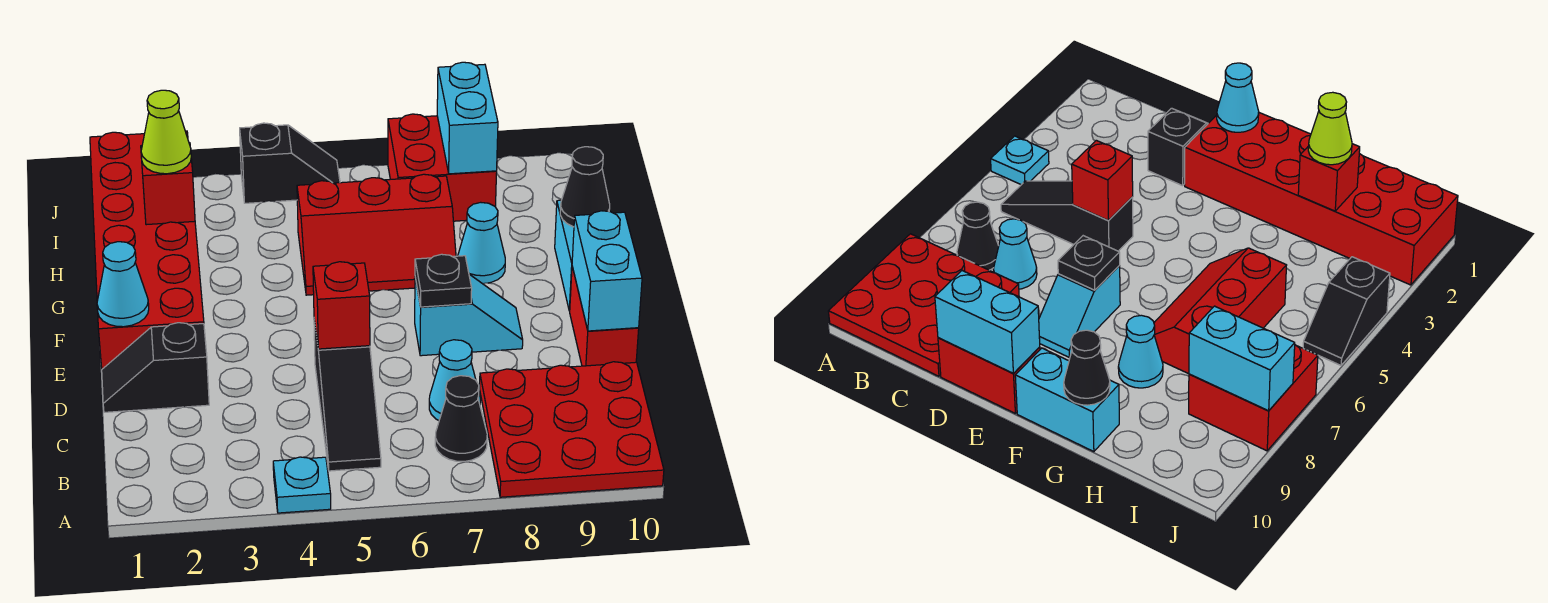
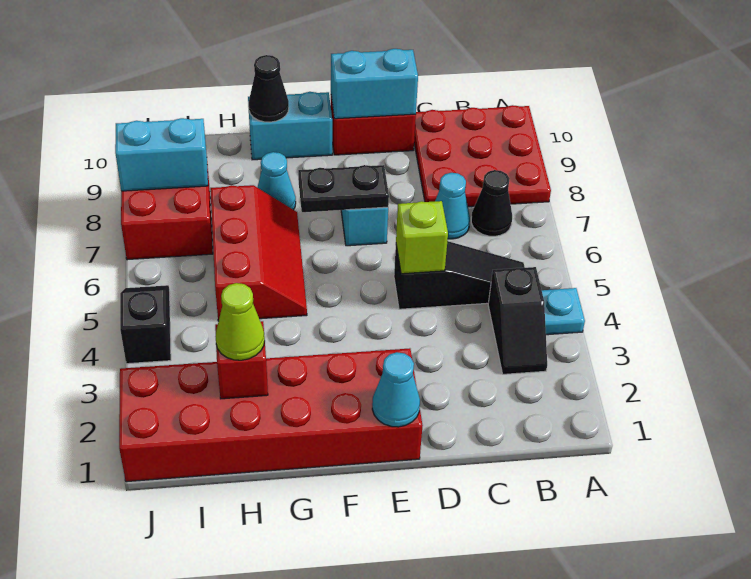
black slope D1:D2 level 1 top 2 -> black slope B3:B4 level 1 top 4
red brick D5 level 2 -> lime brick D5 level 2
black plate E7 level 2 -> black plate E7:F7 level 2

